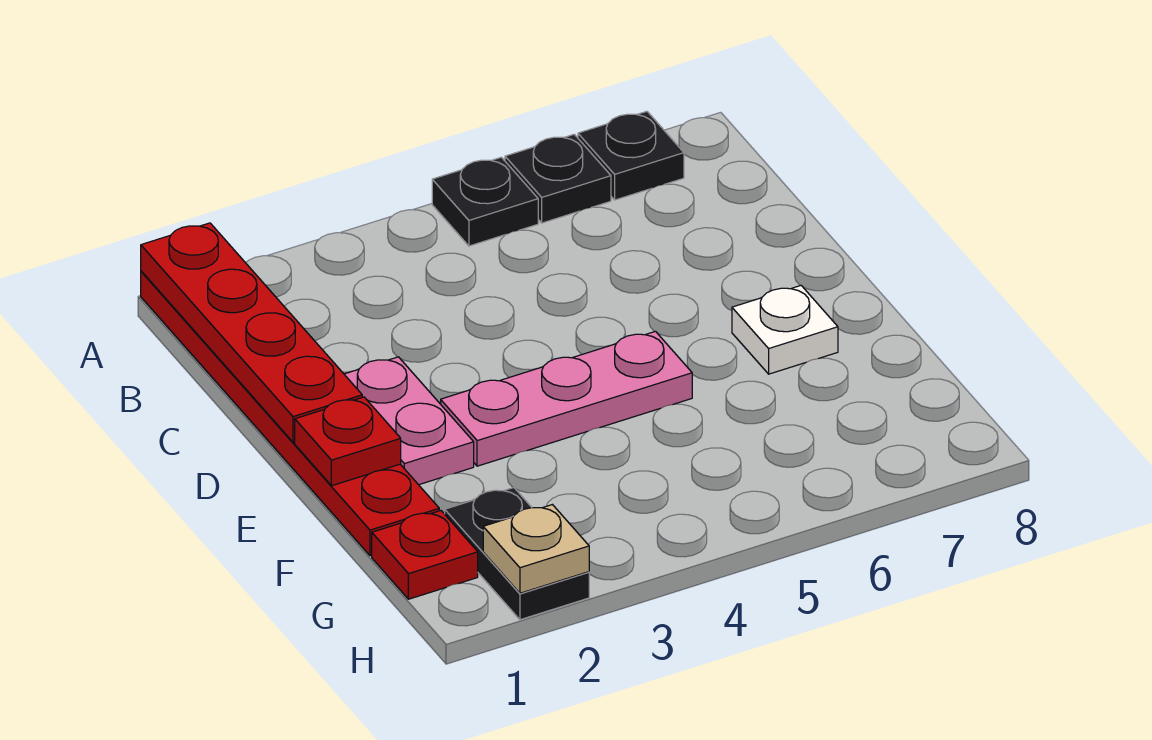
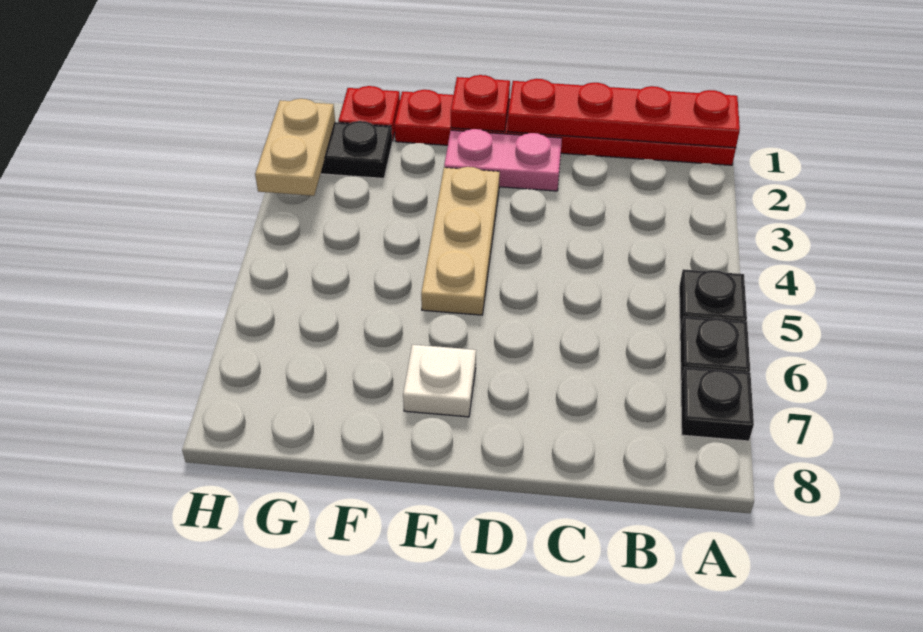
pink plate E3:E5 level 1 -> tan plate E3:E5 level 1
tan plate H2 level 2 -> tan plate H2:H3 level 2

